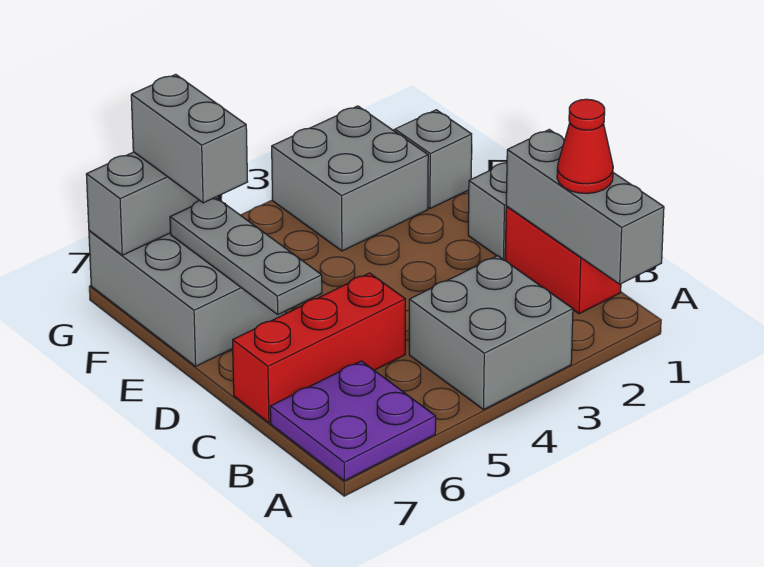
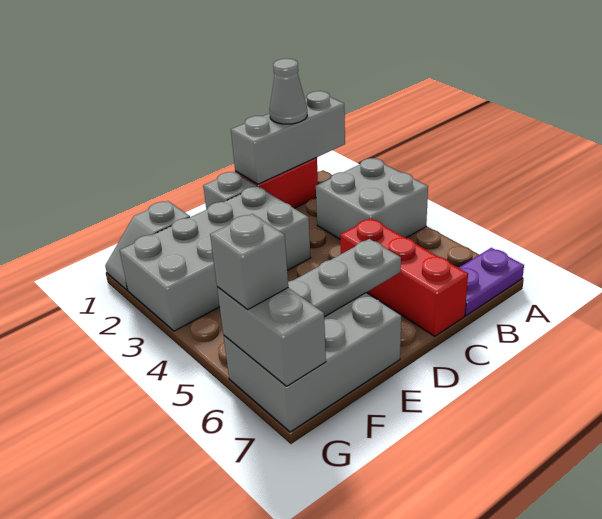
purple plate A6:B7 level 1 -> purple plate A7:B7 level 1
red cone B1 level 3 -> grey cone B1 level 3
grey brick F2:G3 level 1 -> grey brick D2:G3 level 1
grey brick F6:G6 level 3 -> grey brick G6 level 3

